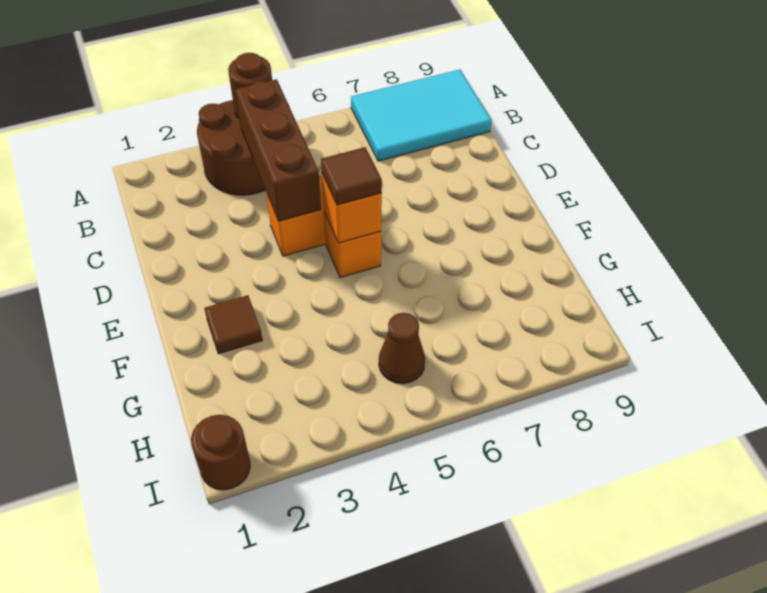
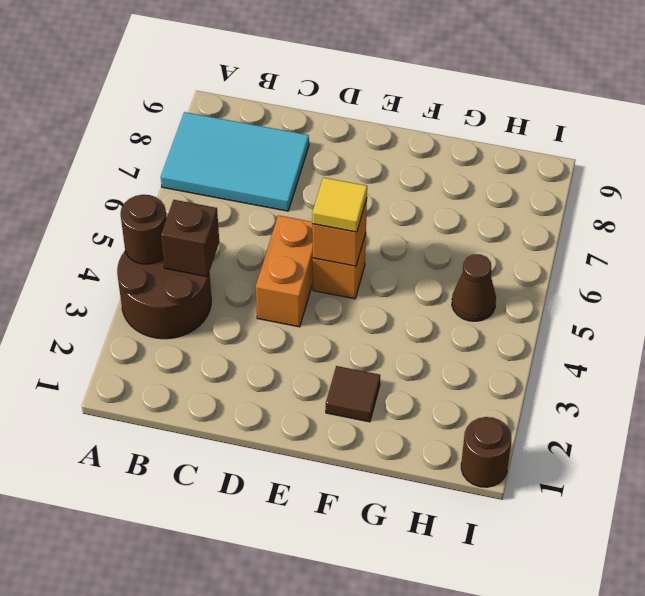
cyan tile A7:B9 level 1 -> cyan tile A7:C8 level 1
brown brick B4:D4 level 2 -> brown brick B4 level 2
brown tile E5 level 3 -> yellow tile E5 level 3

